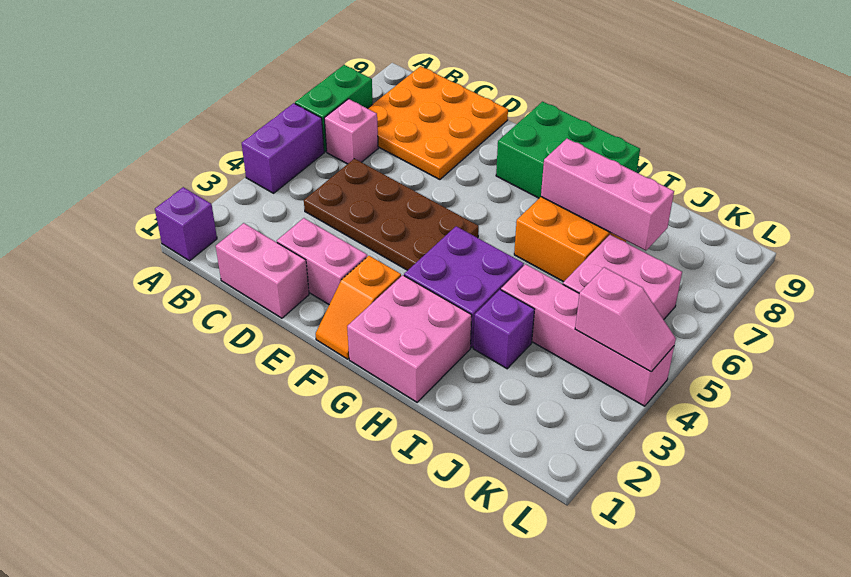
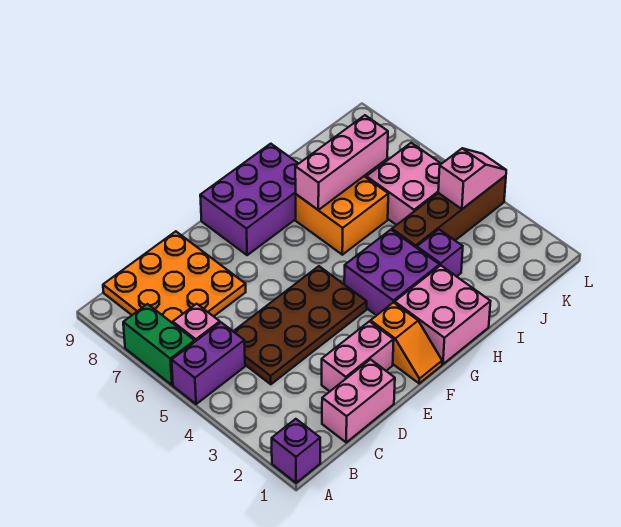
purple brick A4:A5 level 1 -> purple brick A5:B5 level 1
green brick F8:H9 level 1 -> purple brick F8:H9 level 1
pink brick I4:L4 level 1 -> brown brick I4:L4 level 1

